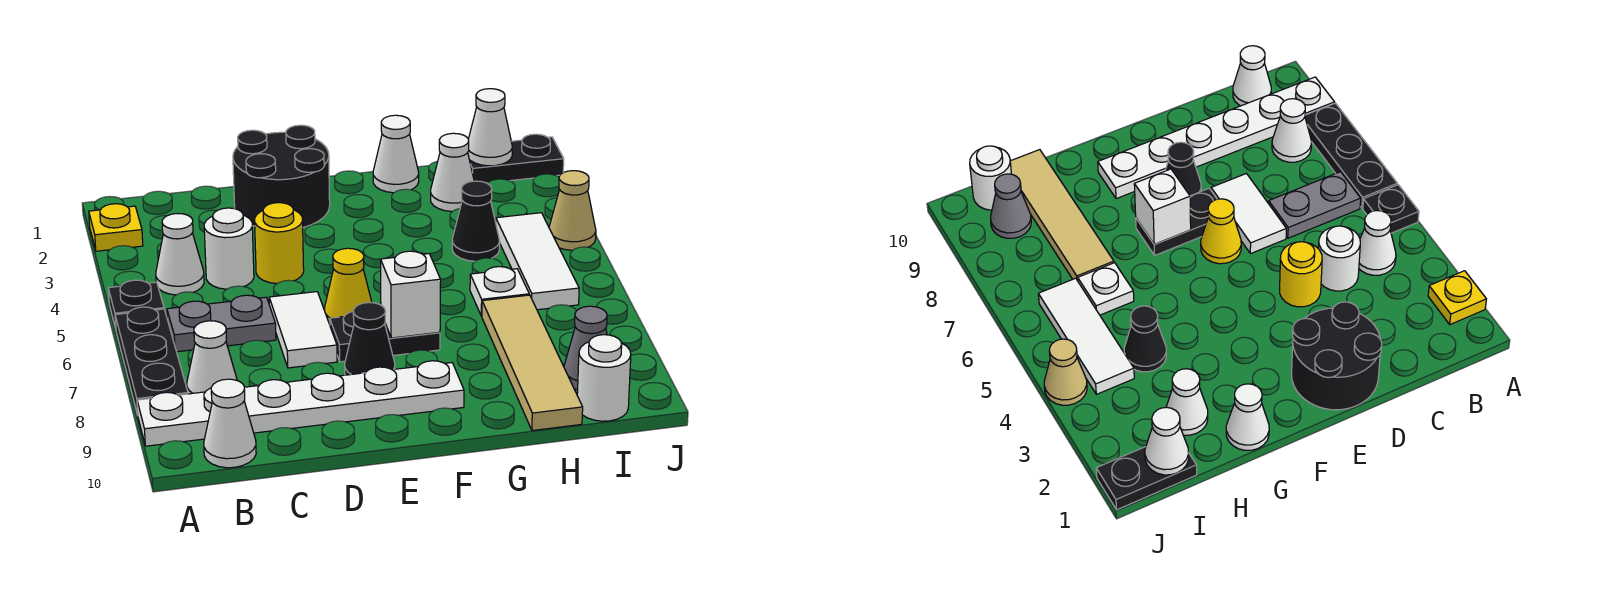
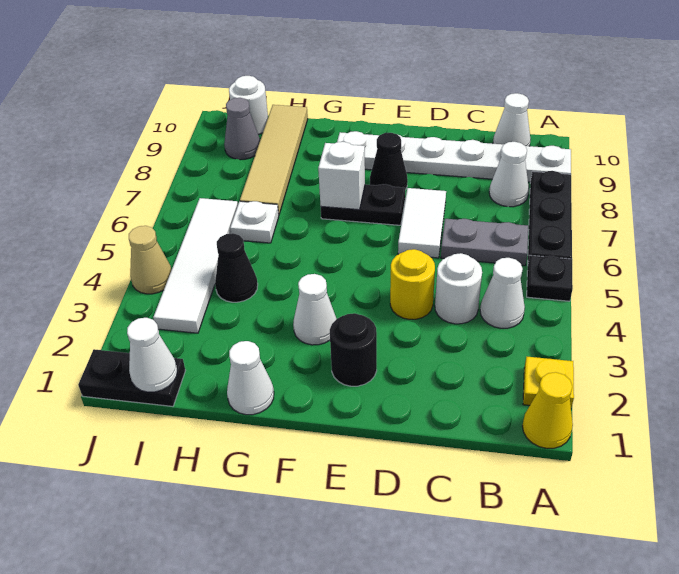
black round brick D1:E2 level 1 -> black round brick E2 level 1
yellow cone E6 level 1 -> yellow cone A1 level 1
white cone H2 level 1 -> white cone F3 level 1
white tile I4:I6 level 1 -> white tile I3:I6 level 1

